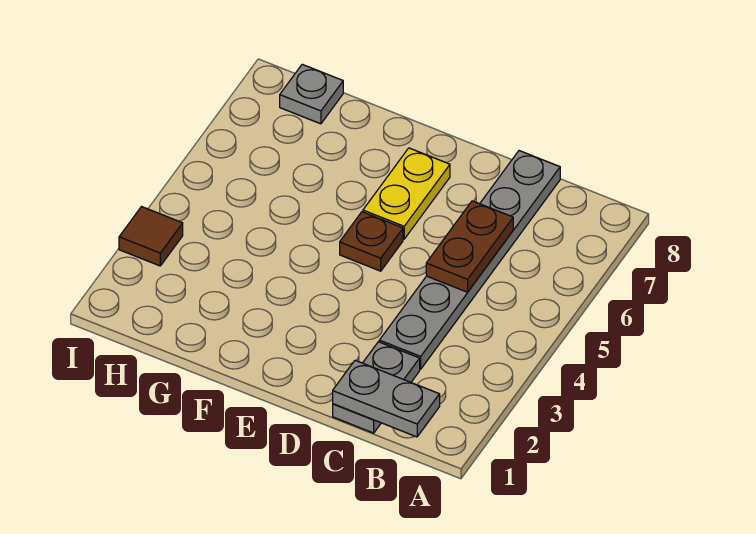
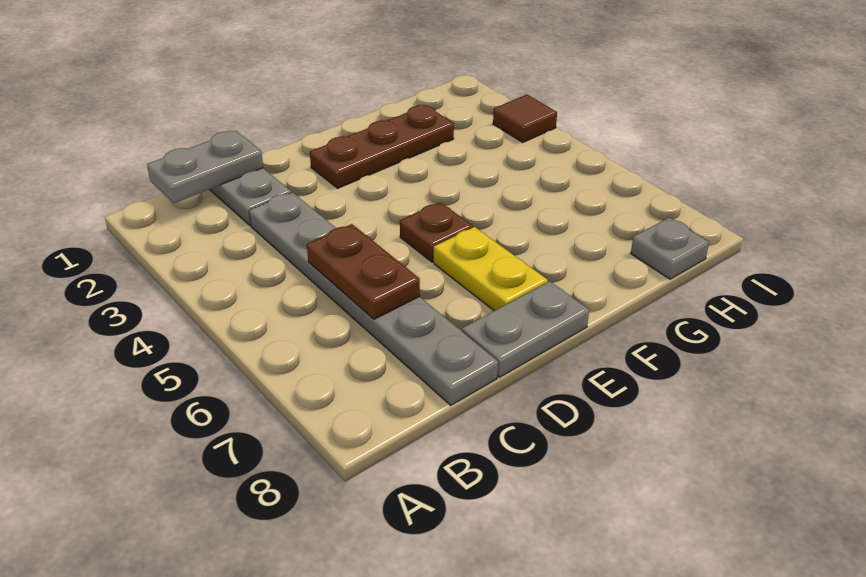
none -> grey plate D8:E8 level 1
none -> brown plate E2:G2 level 1

